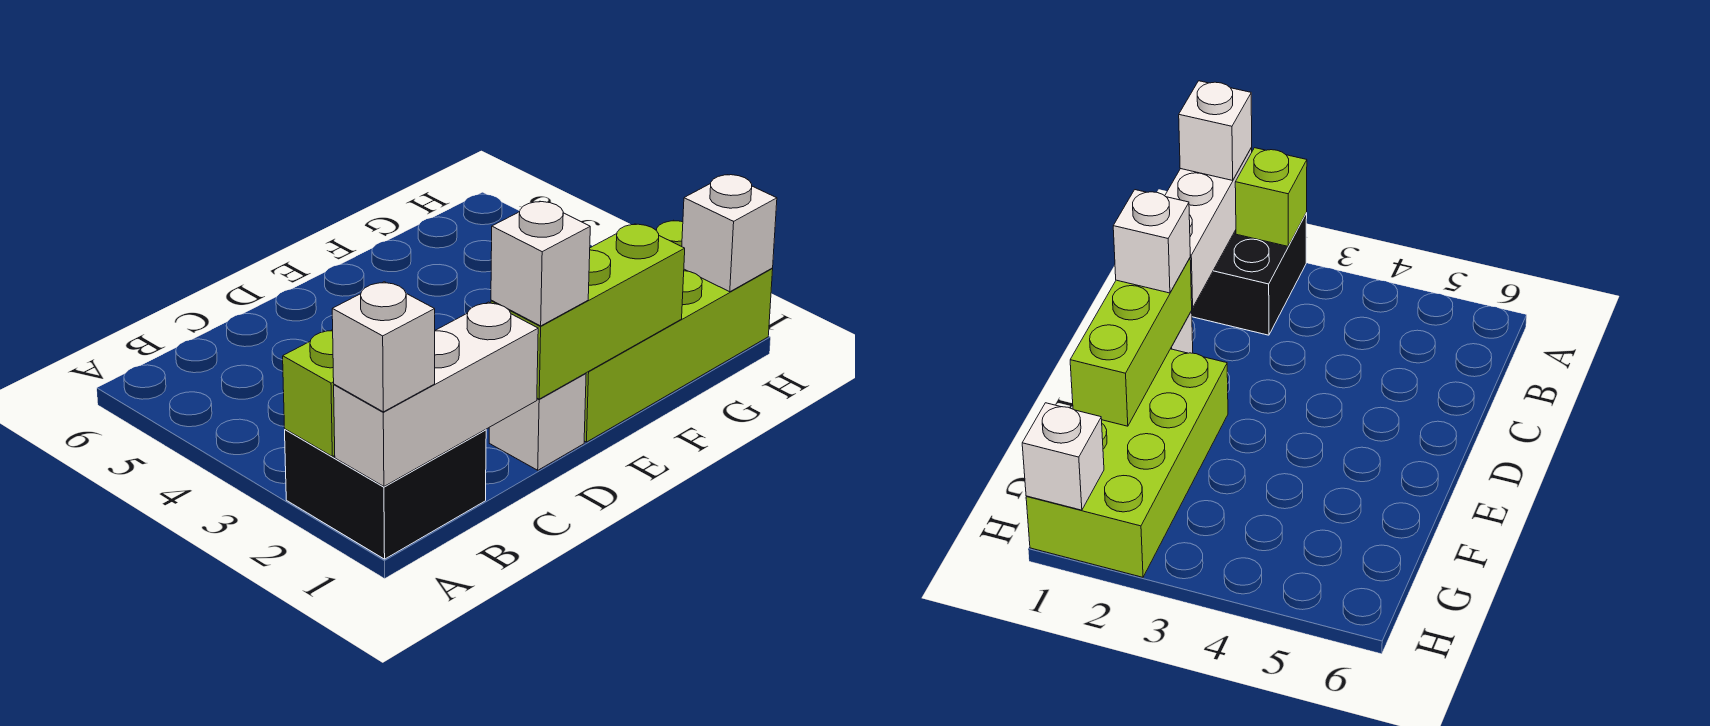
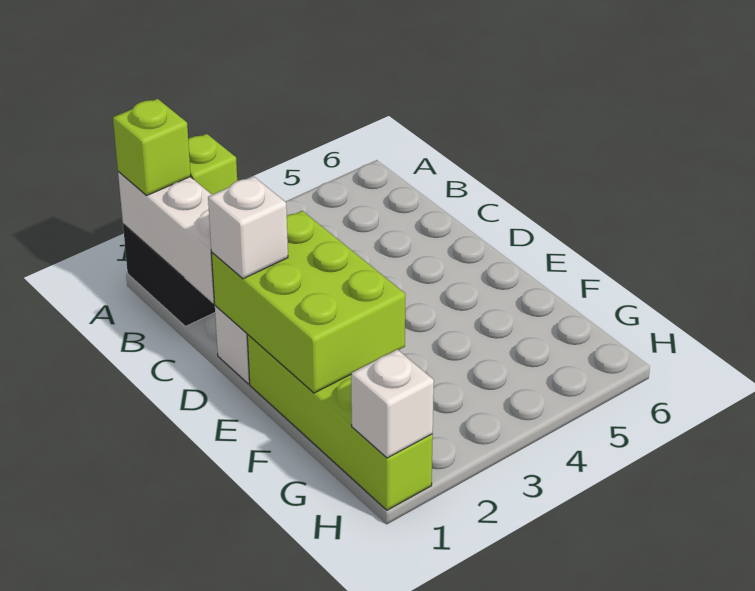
white brick A1 level 3 -> lime brick A1 level 3
lime brick D1:F1 level 2 -> lime brick D1:F2 level 2
lime brick E1:H2 level 1 -> lime brick E1:H1 level 1

